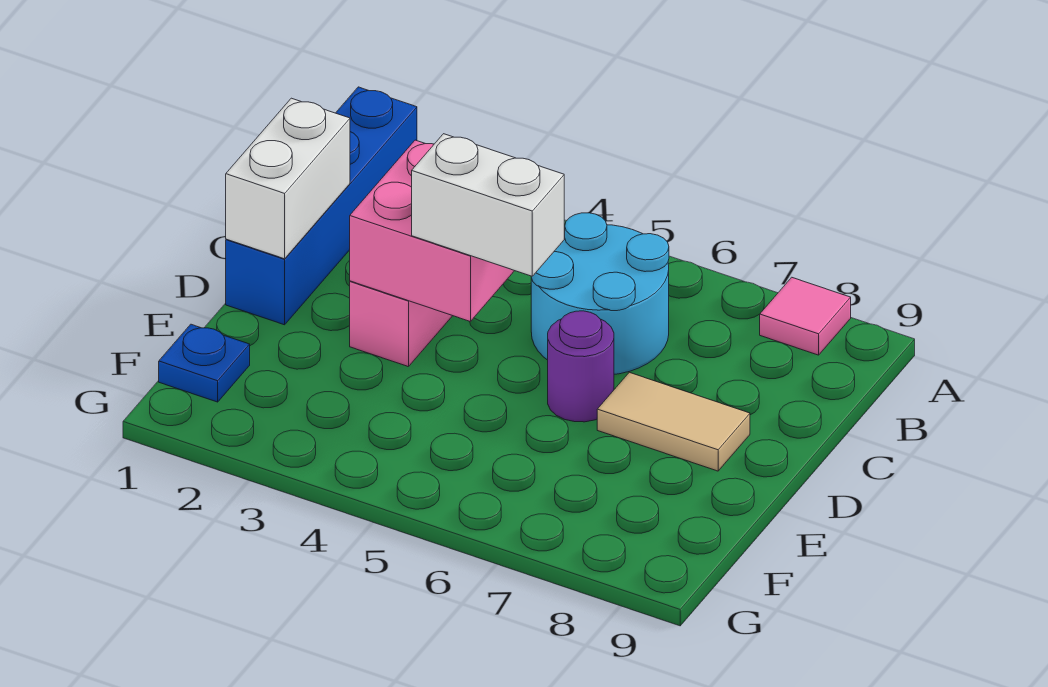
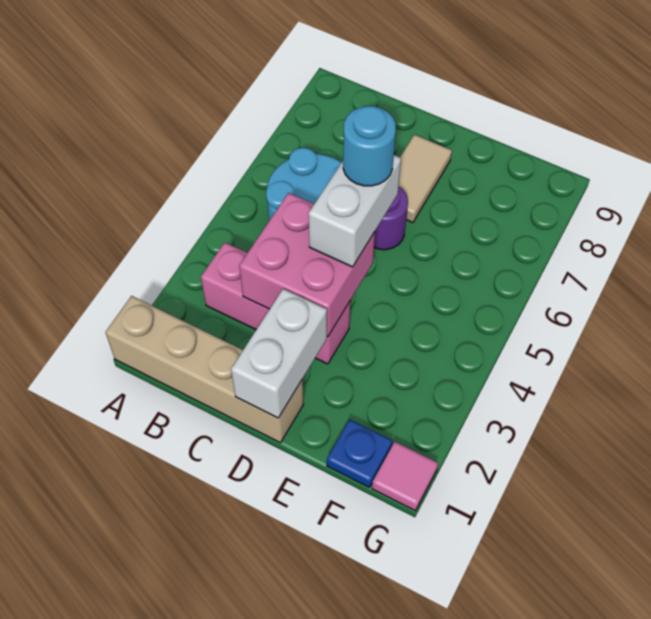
blue brick A1:D1 level 1 -> tan brick A1:D1 level 1
pink tile A8 level 1 -> pink tile G1 level 1
white brick C1:D1 level 2 -> white brick D1:D2 level 2
none -> cyan round brick D5 level 4

